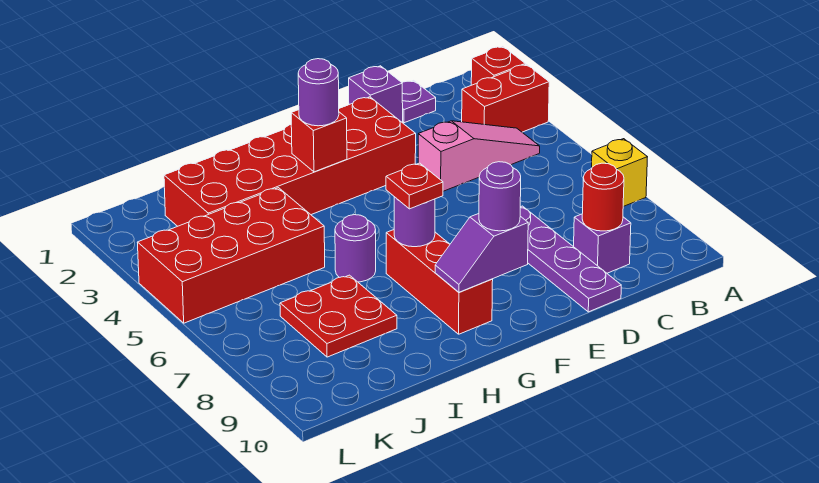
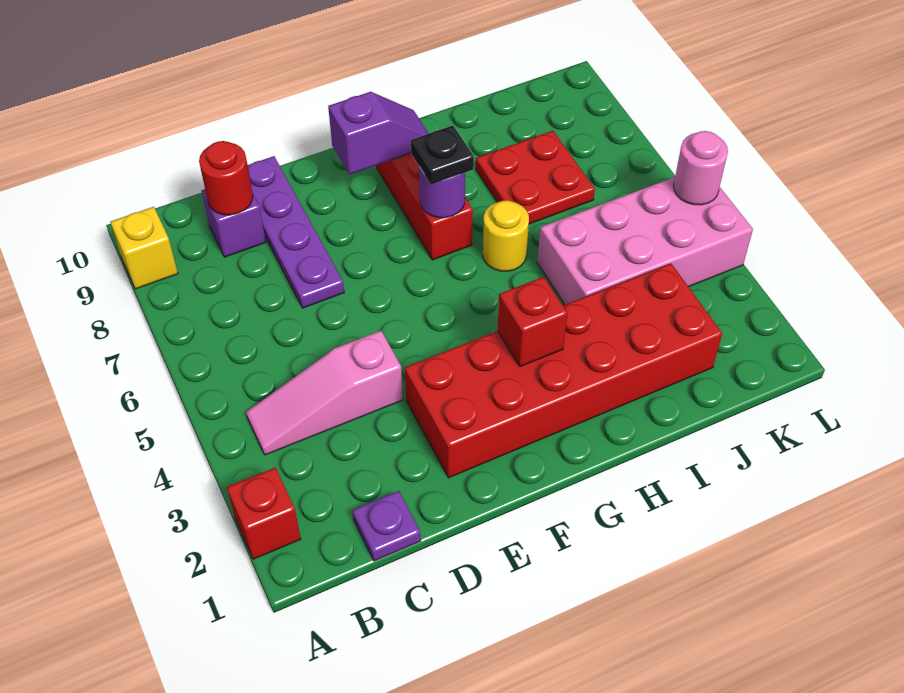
red brick A3:B3 level 1 -> none
yellow brick A7 level 1 -> yellow brick A9 level 1
purple brick D1 level 1 -> none
purple round brick F9 level 3 -> none
purple round brick G3 level 3 -> none
red plate G7 level 3 -> black plate G7 level 3
purple round brick H6 level 1 -> yellow round brick H6 level 1
red brick I4:L5 level 1 -> pink brick I4:L5 level 1
none -> pink round brick L5 level 2

